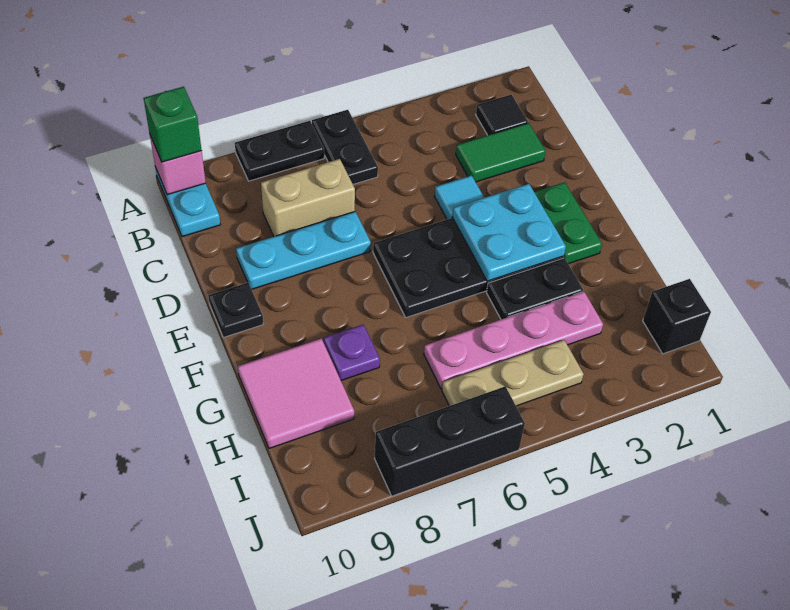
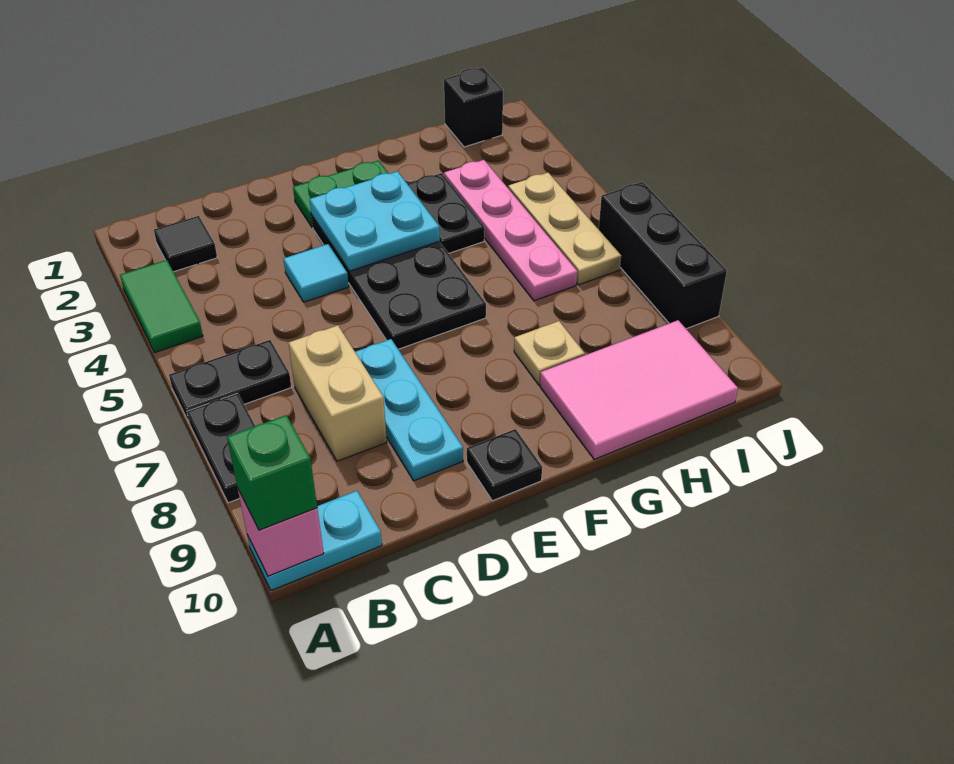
green tile C2:C3 level 1 -> green tile A3:A4 level 1
purple plate G8 level 1 -> tan plate G8 level 1
pink tile G9:H10 level 1 -> pink tile G9:I10 level 1

